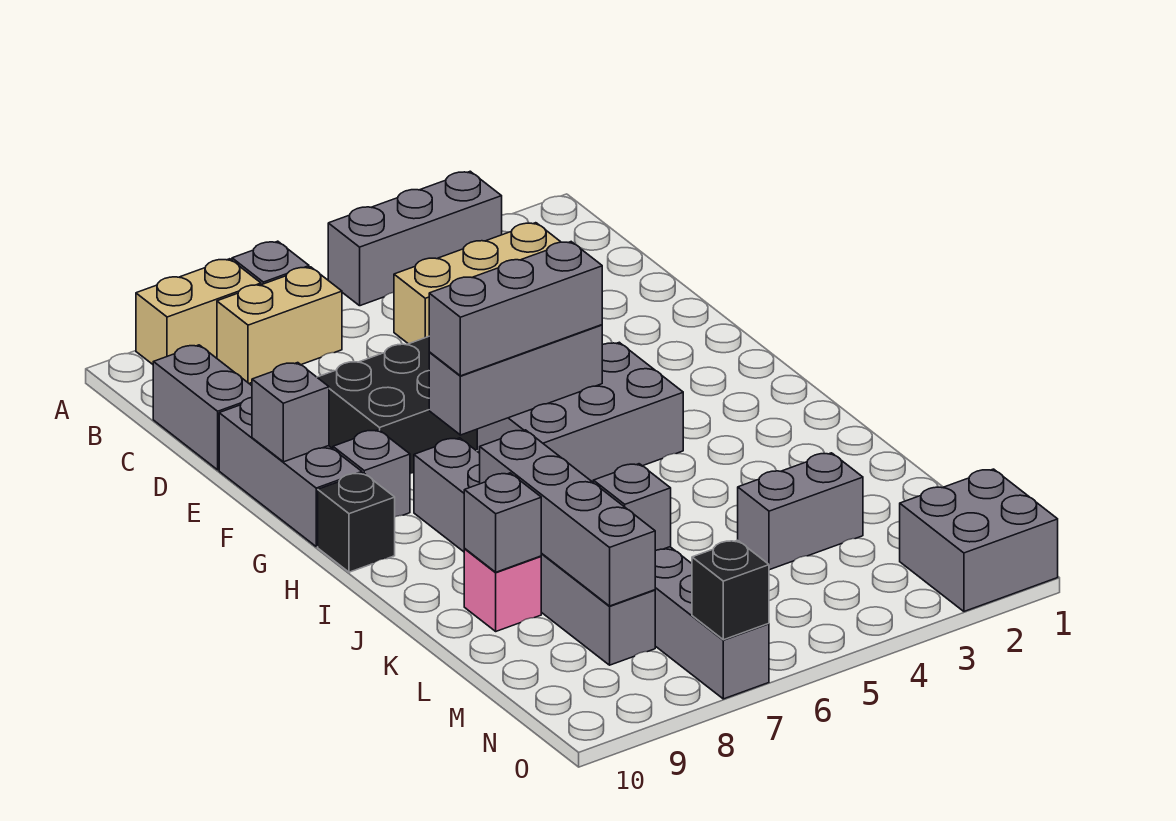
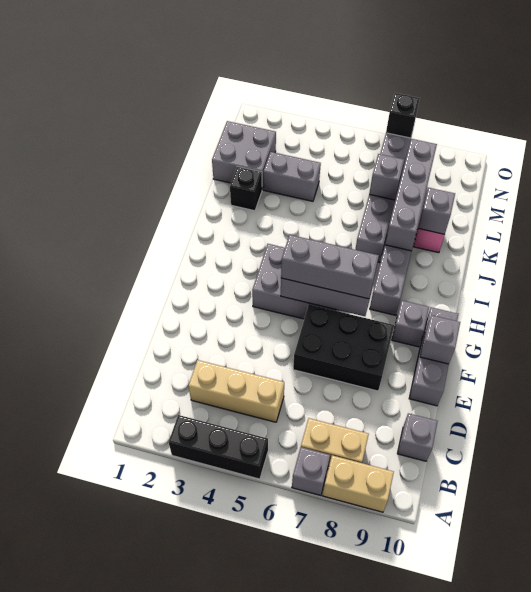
grey brick A3:A5 level 1 -> black brick A3:A5 level 1
grey brick C10:D10 level 1 -> grey brick C10 level 1
black brick H10 level 1 -> black brick K2 level 1
grey brick N1:O2 level 1 -> grey brick L1:M2 level 1

